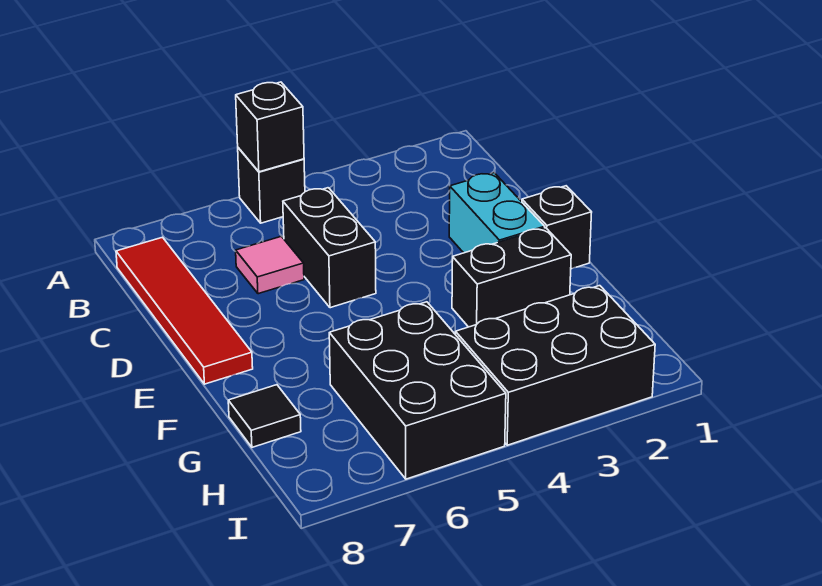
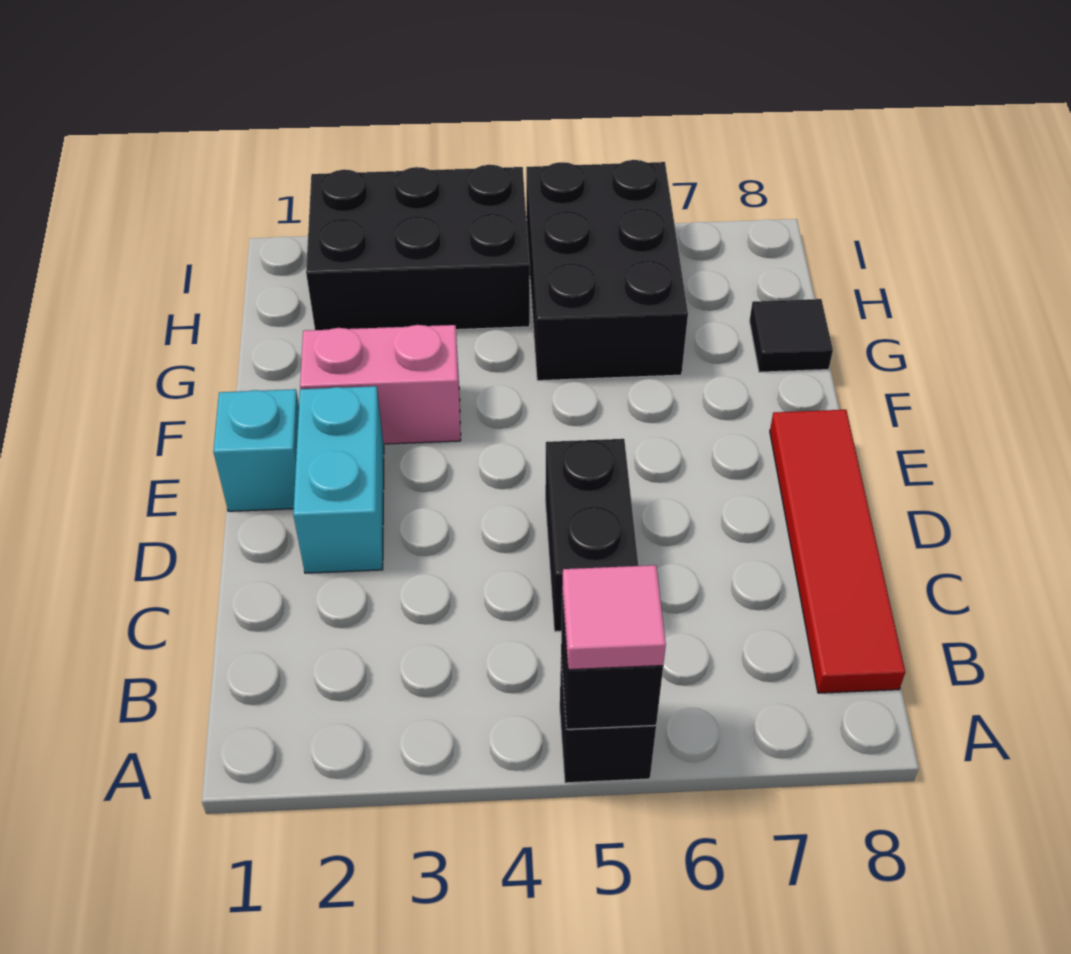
pink tile C6 level 1 -> pink tile A5 level 3
black brick E1 level 1 -> cyan brick E1 level 1
black brick F2:F3 level 1 -> pink brick F2:F3 level 1

